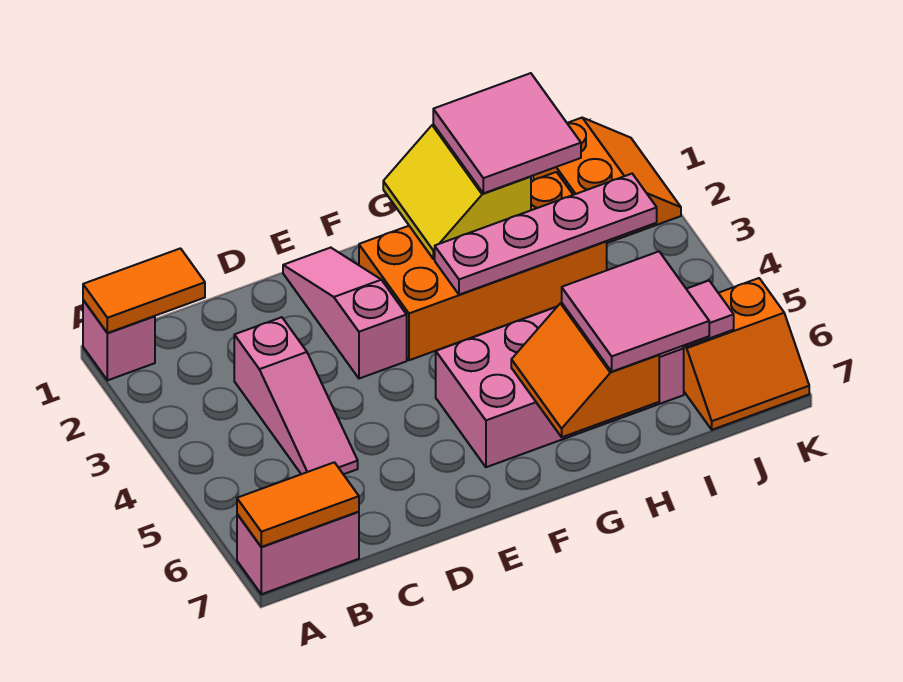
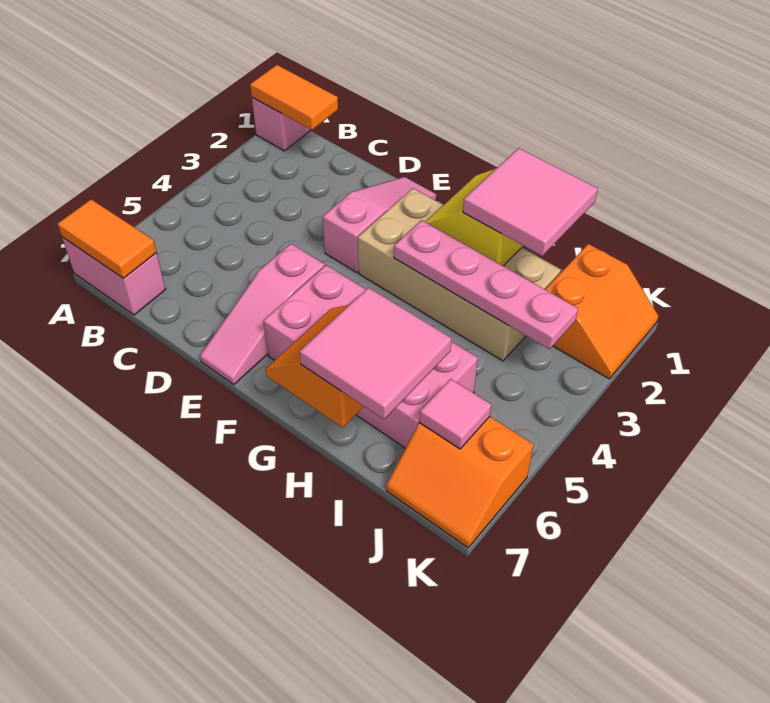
pink slope C3:C5 level 1 top 3 -> pink slope E5:E7 level 1 top 5
orange brick F2:I3 level 1 -> tan brick F2:I3 level 1

